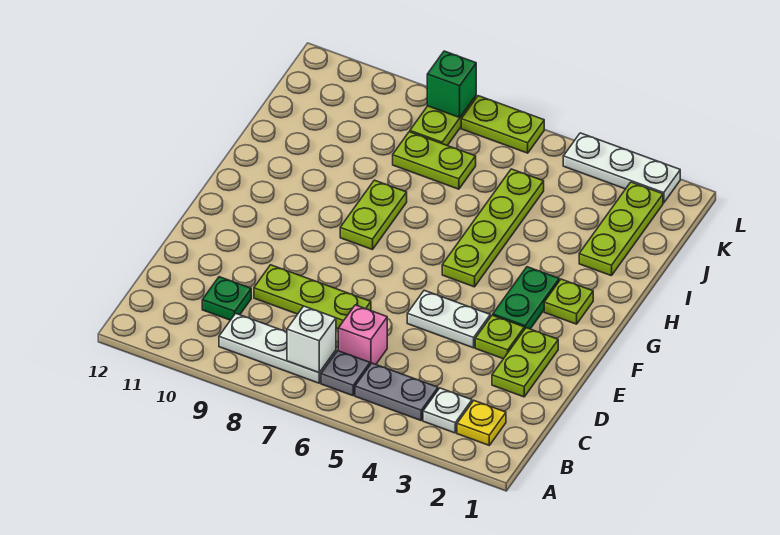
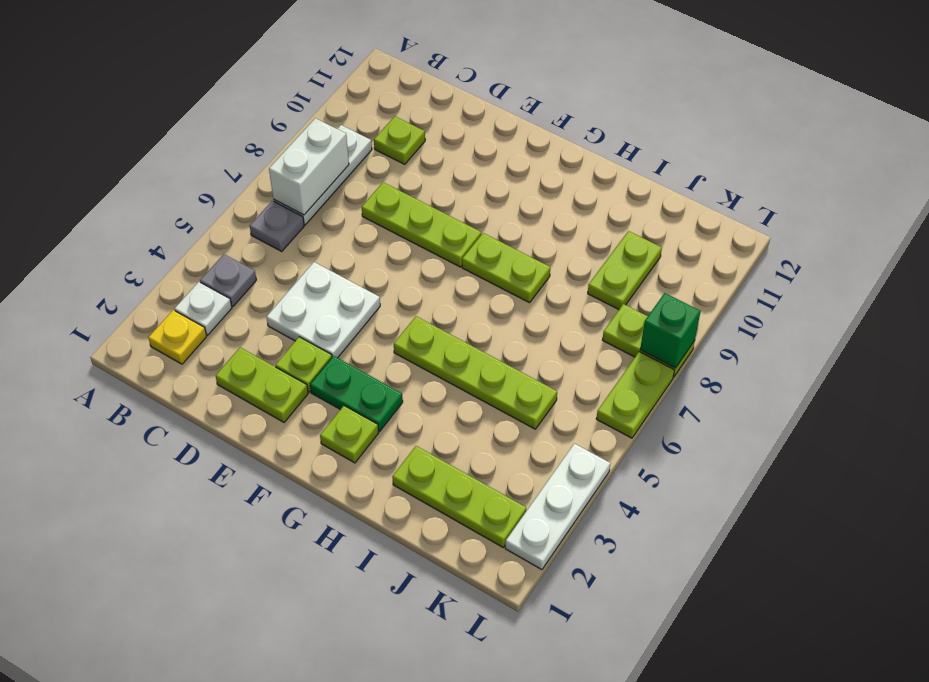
grey plate B4:B5 level 1 -> grey plate B4 level 1
white brick B7 level 2 -> white brick B7:B8 level 2
pink brick C6 level 1 -> none
green plate C10 level 1 -> lime plate C10 level 1
lime plate D7:D9 level 1 -> lime plate D8:F8 level 1
white plate E4:E5 level 1 -> white plate D4:E5 level 1
lime plate J7:J8 level 1 -> lime plate J9:J10 level 1

